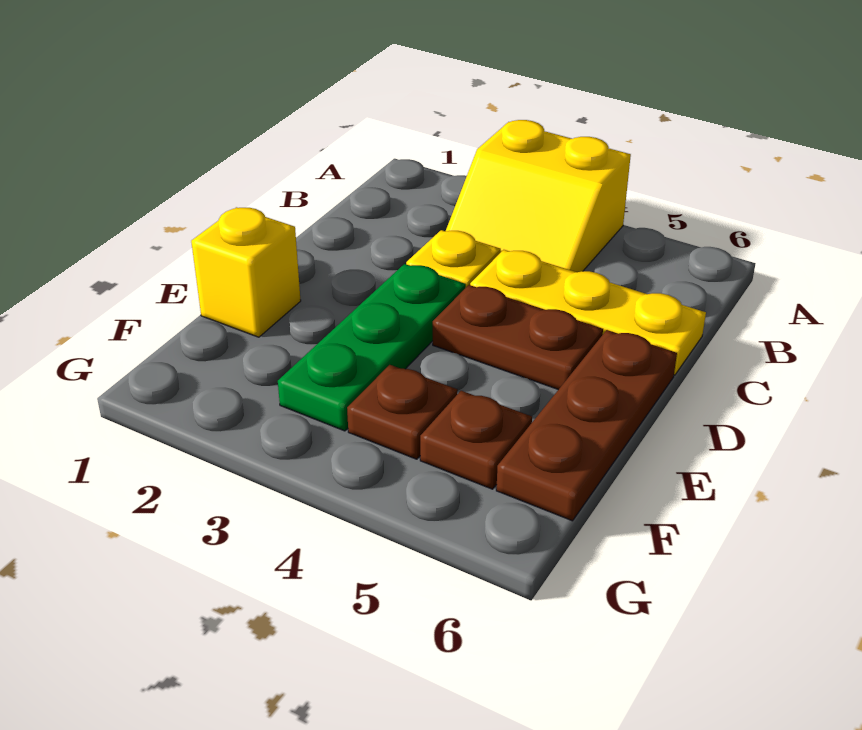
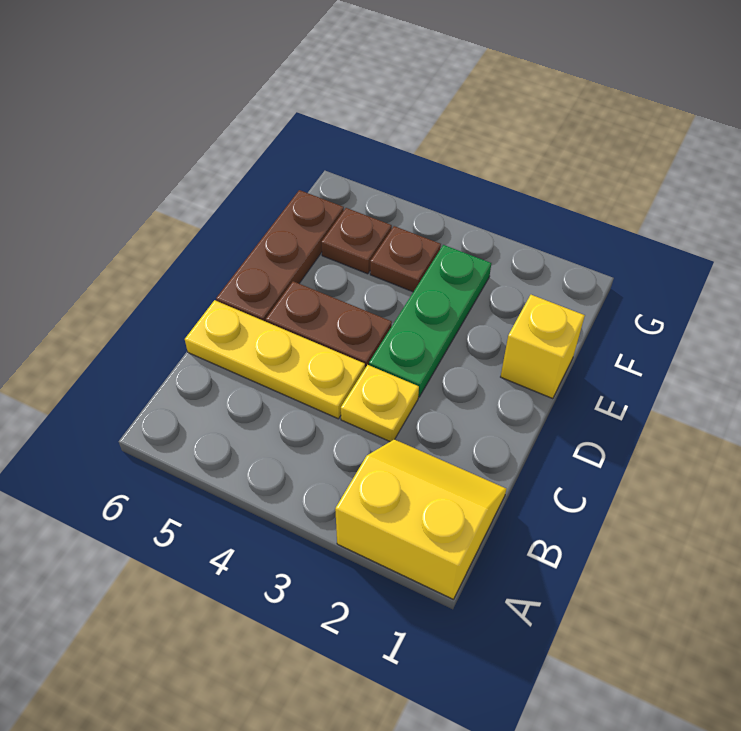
yellow slope A3:B4 level 1 top A -> yellow slope A1:B2 level 1 top A

